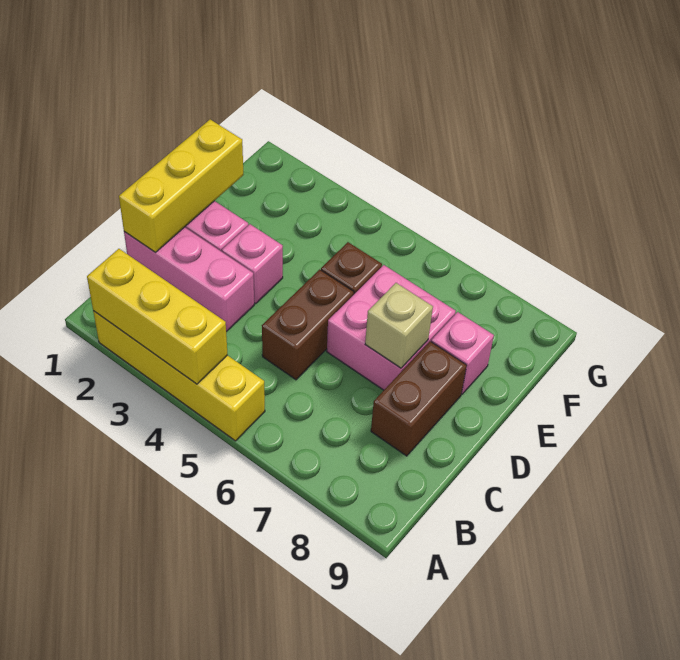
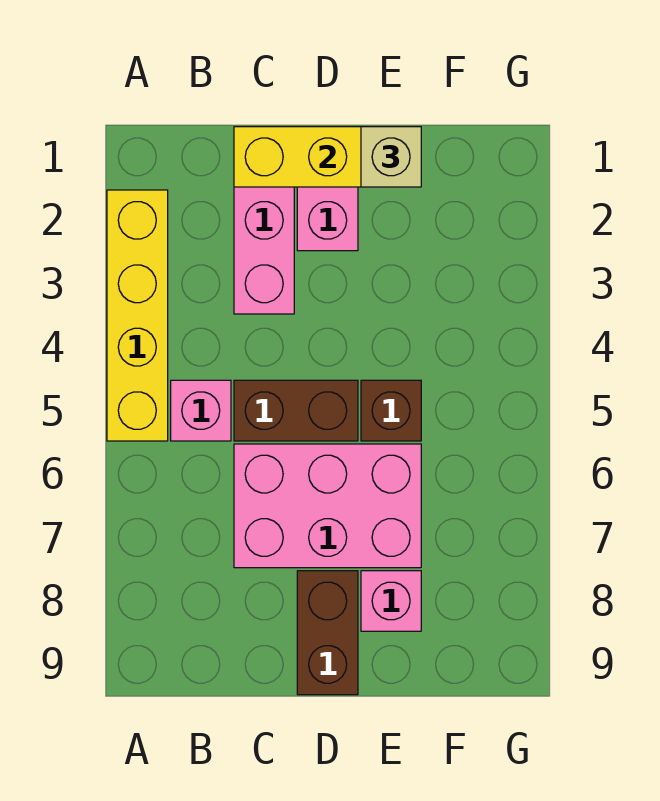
yellow brick A2:A4 level 2 -> none
brown brick C8:D8 level 1 -> brown brick D8:D9 level 1
pink brick D3 level 1 -> pink brick B5 level 1
pink brick D6:E7 level 1 -> pink brick C6:E7 level 1
tan brick D7 level 2 -> tan brick E1 level 3

